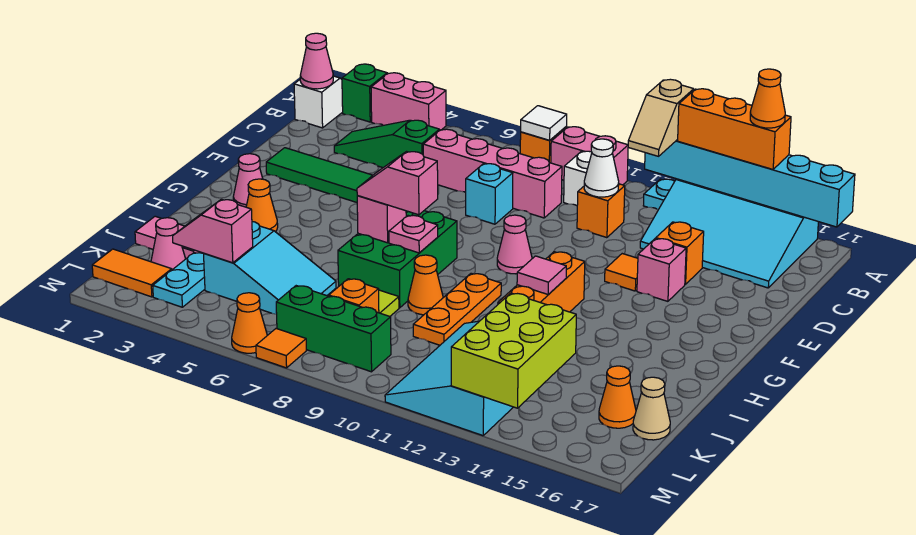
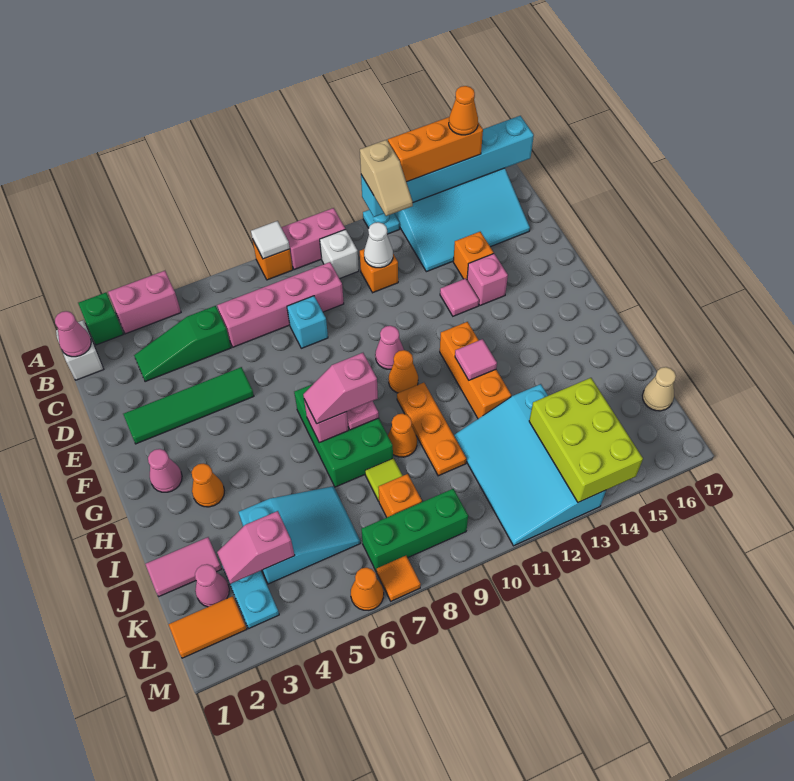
orange tile E13 level 1 -> pink tile E13 level 1
orange cone K16 level 1 -> orange cone G10 level 1

